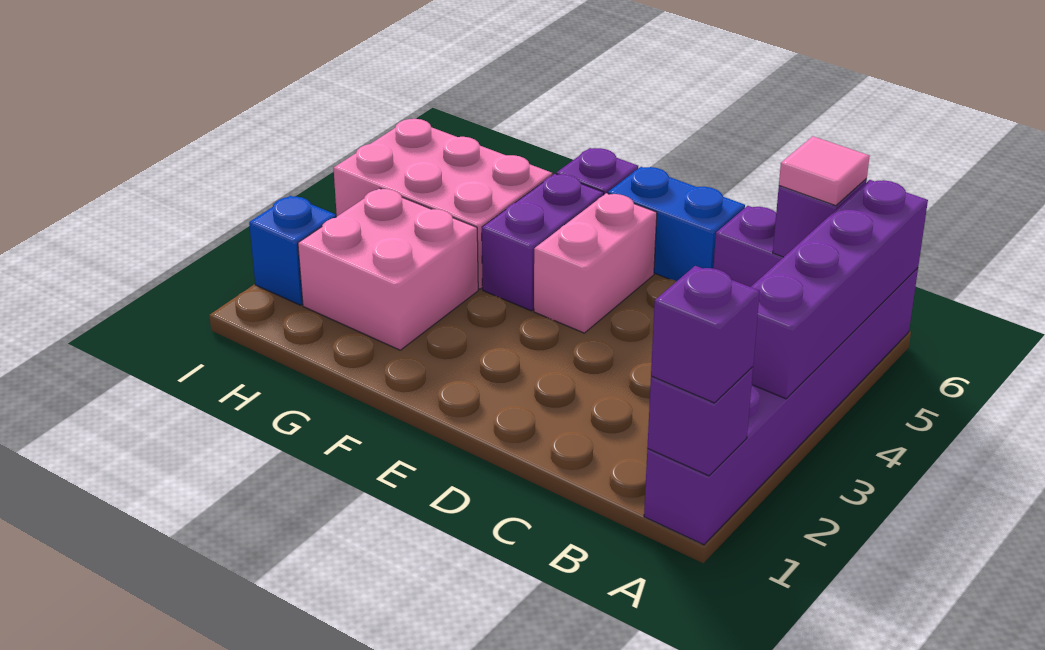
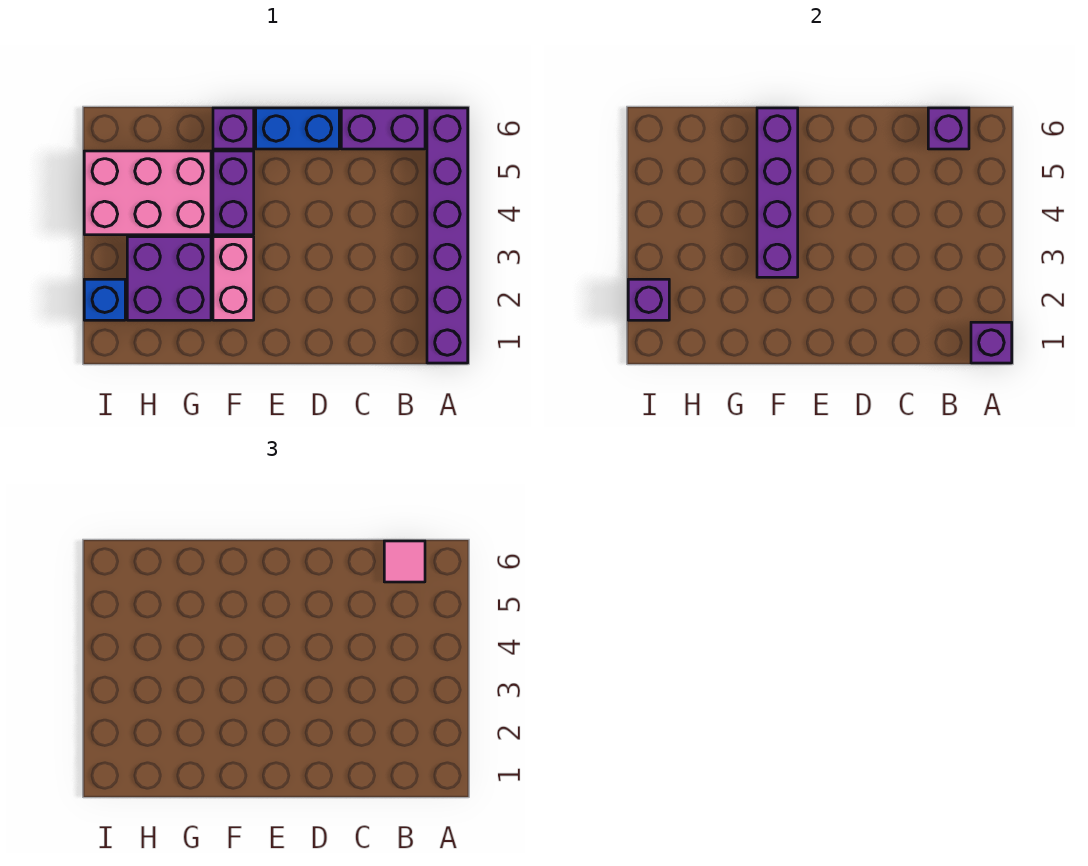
purple brick A1 level 3 -> purple brick I2 level 2
purple brick A3:A6 level 2 -> purple brick F3:F6 level 2
pink brick E4:E5 level 1 -> pink brick F2:F3 level 1
pink brick G2:H3 level 1 -> purple brick G2:H3 level 1

